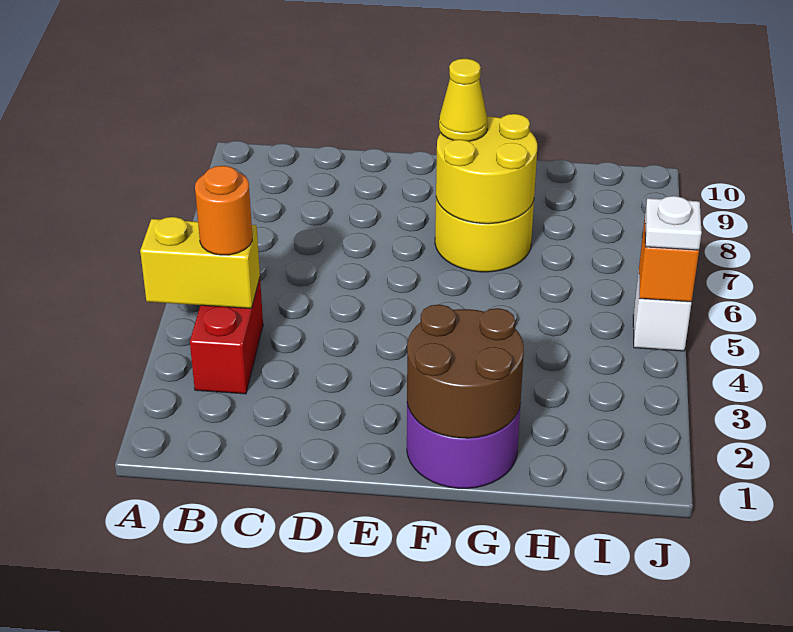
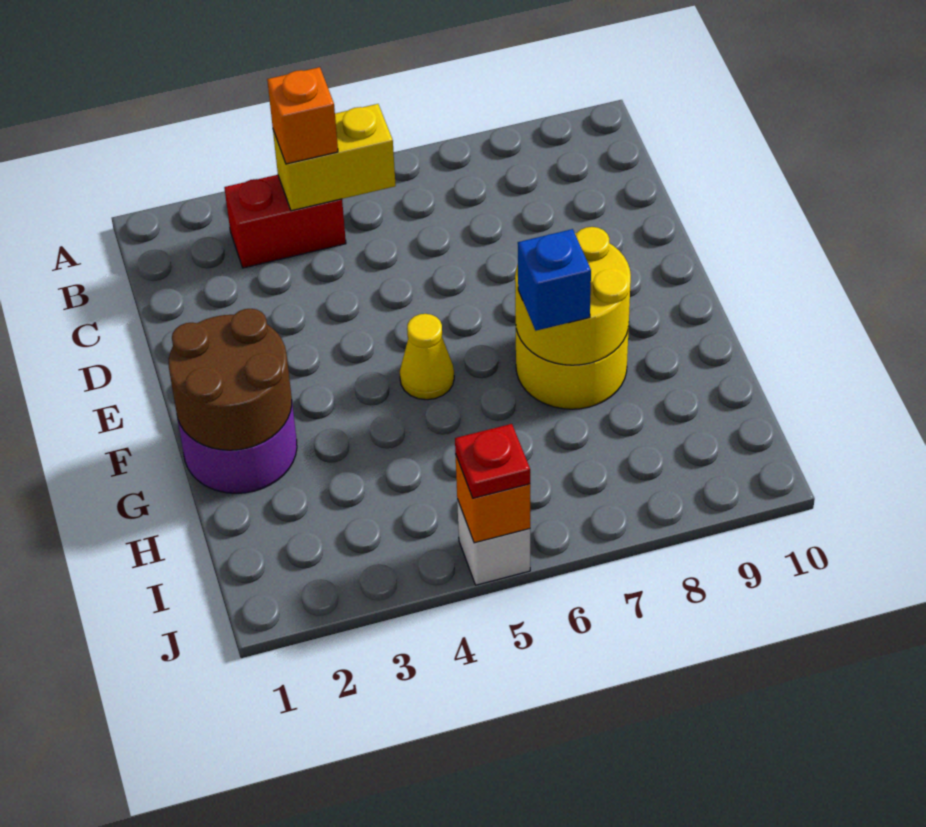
yellow brick A4:B4 level 2 -> yellow brick B4:B5 level 2
orange round brick B4 level 3 -> orange brick B4 level 3
yellow cone F8 level 3 -> yellow cone F5 level 1
none -> blue brick G7 level 3
white plate J5 level 3 -> red plate J5 level 3

